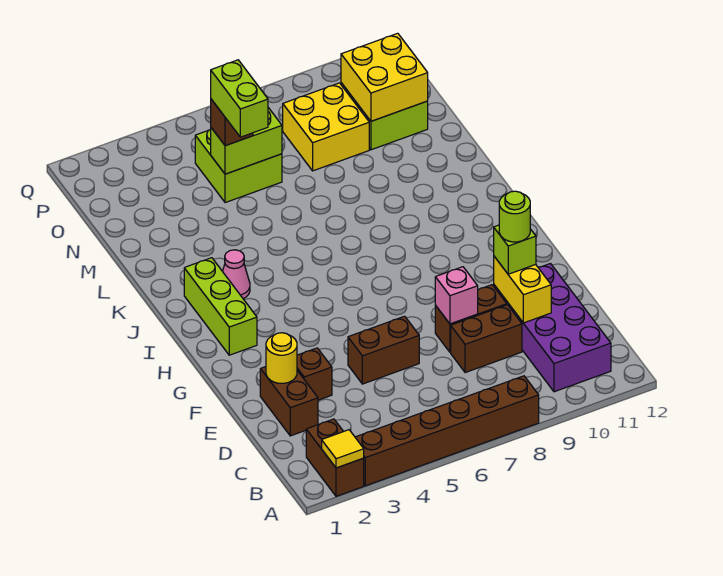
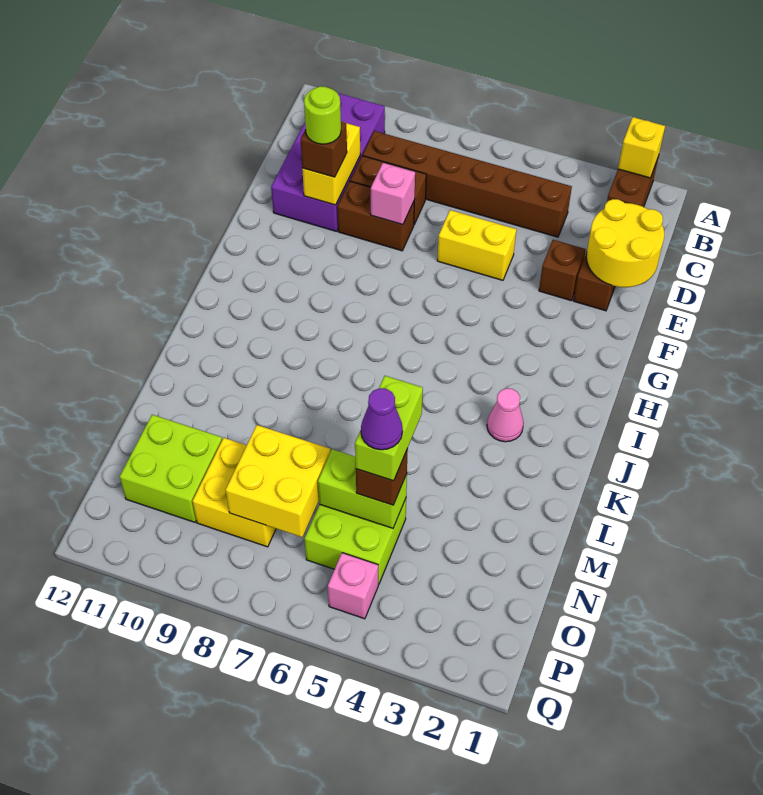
yellow tile A2 level 2 -> yellow brick A2 level 2
brown brick A3:A8 level 1 -> brown brick C4:C9 level 1
yellow round brick E2 level 2 -> yellow round brick D1:E2 level 2
brown brick E5:E6 level 1 -> yellow brick E5:E6 level 1
lime brick E10 level 3 -> brown brick E10 level 3
lime brick H2:J2 level 1 -> none
none -> purple cone N5 level 5
yellow brick N10:O11 level 2 -> yellow brick N7:O8 level 2
none -> pink brick P5 level 1

